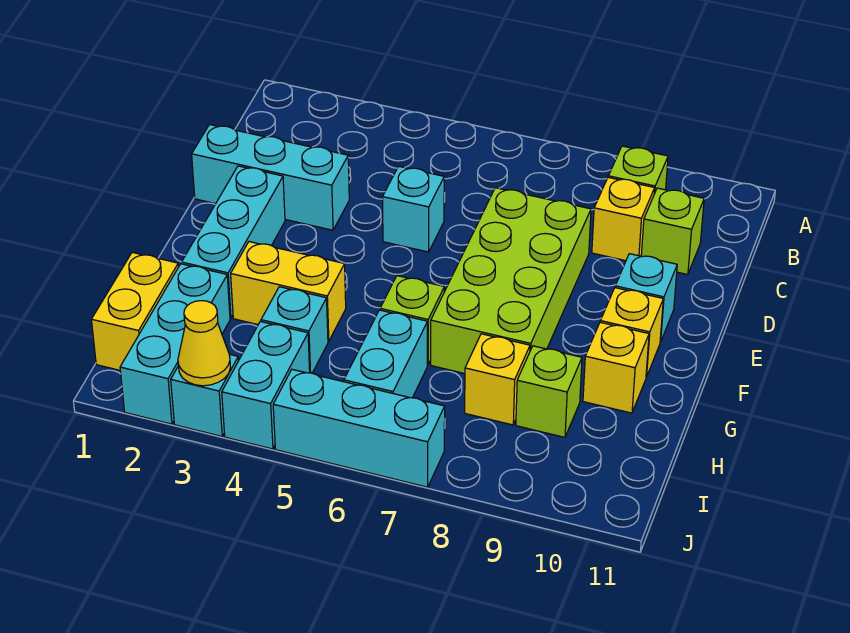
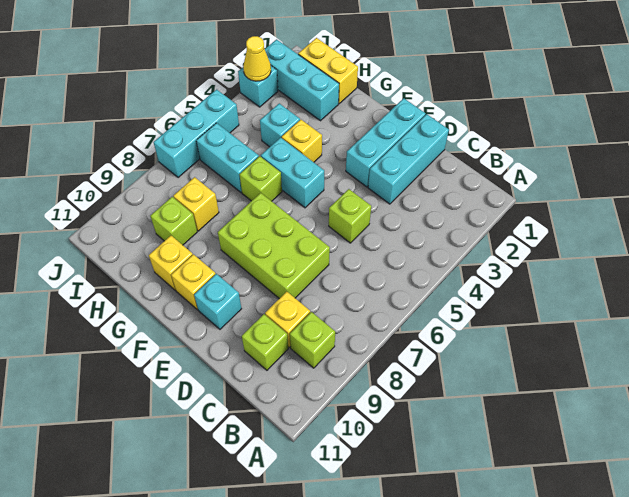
cyan brick D5 level 1 -> lime brick D5 level 1
lime brick D7:G8 level 1 -> lime brick D7:F8 level 1
cyan brick E2:G2 level 1 -> cyan brick E1:E3 level 1
yellow brick G3:G4 level 1 -> yellow brick G4 level 1
cyan brick I4:J4 level 1 -> cyan brick F5:G5 level 1

